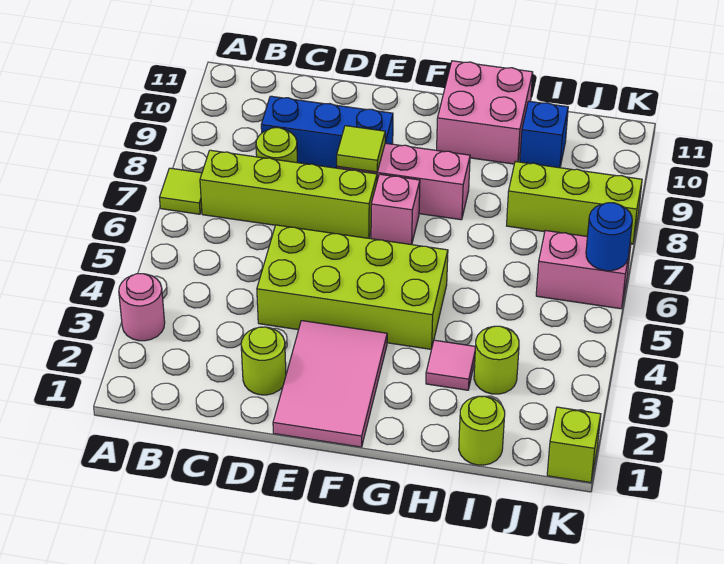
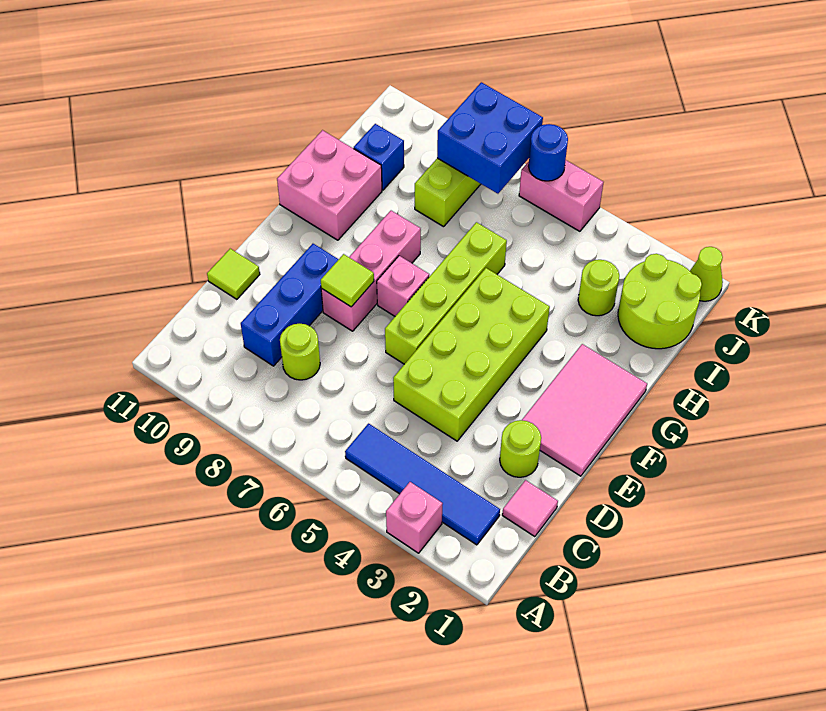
pink round brick A3 level 1 -> pink brick A3 level 1
lime tile A7 level 1 -> lime tile D11 level 1
none -> blue tile B2:B5 level 1
lime brick B7:E7 level 1 -> lime brick E6:H6 level 1
pink tile E1:F3 level 1 -> pink tile E1:G2 level 1
pink tile H3 level 1 -> pink tile C1 level 1
lime round brick I1 level 1 -> lime round brick I1:J2 level 1
pink brick J6:K6 level 1 -> pink brick K5:K6 level 1
none -> blue brick J7:K8 level 2
lime brick K1 level 1 -> lime cone K1 level 1

